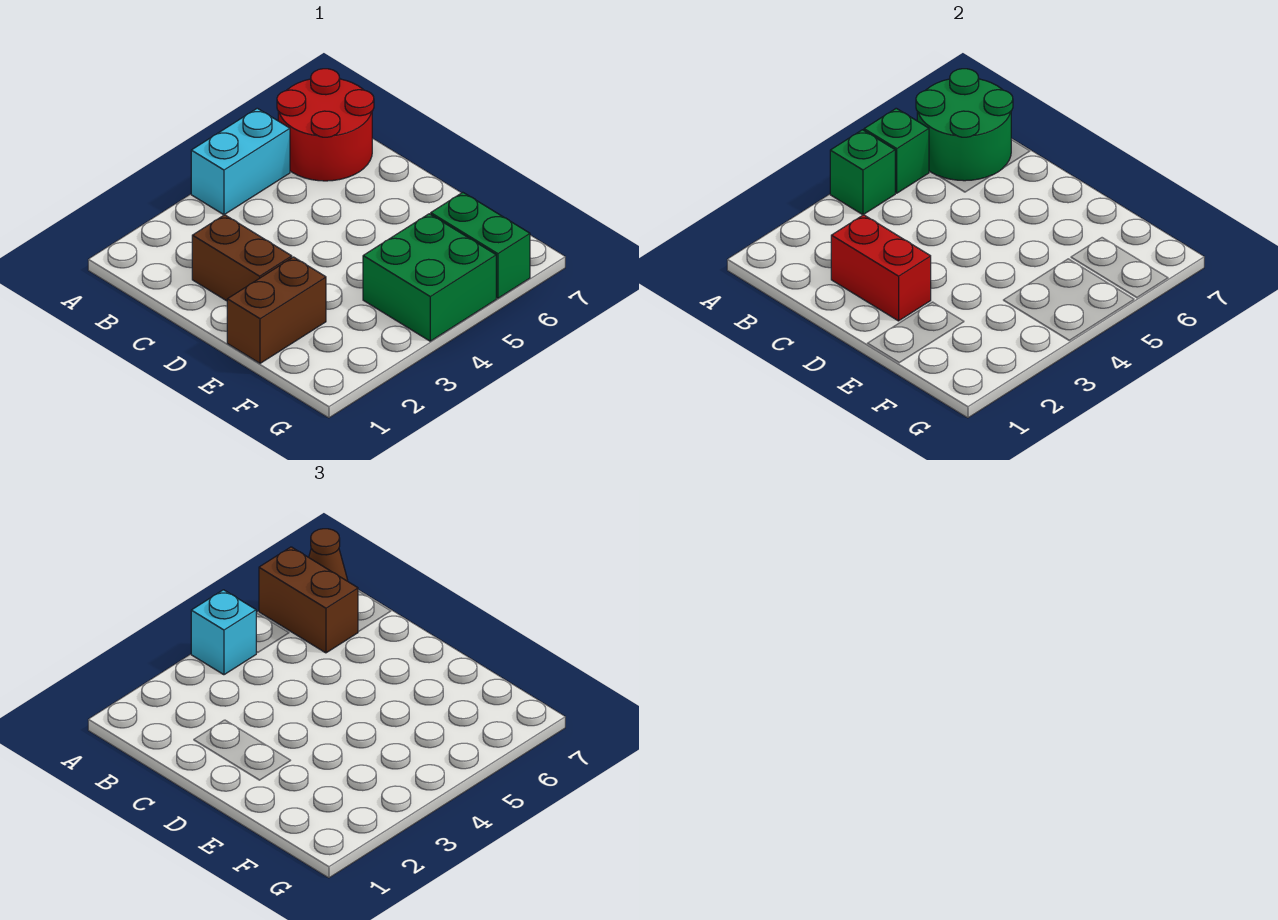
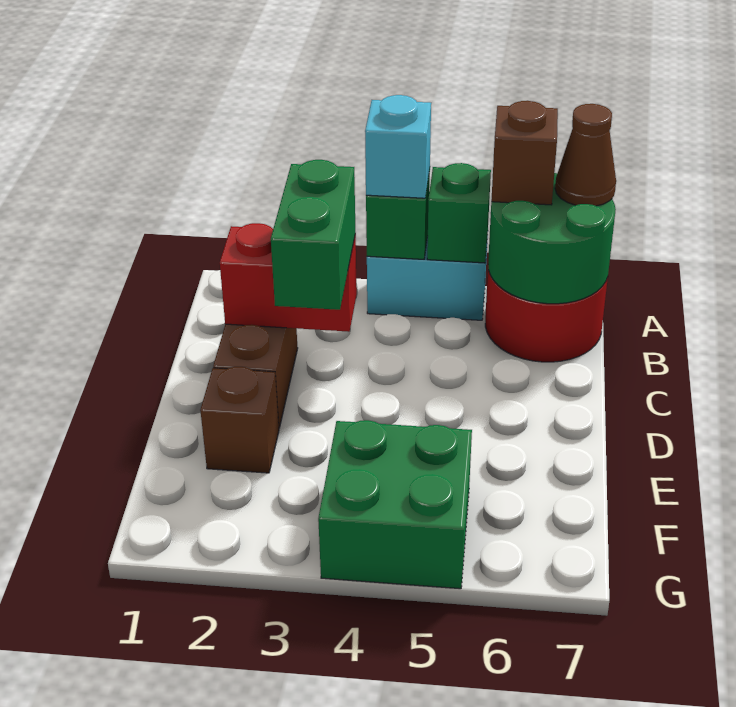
brown brick A6:B6 level 3 -> brown brick A6 level 3
red brick C2:D2 level 2 -> red brick C2:C3 level 2
brown brick E1:E2 level 1 -> brown brick E2 level 1
green brick F6:G6 level 1 -> green brick C3:D3 level 3

